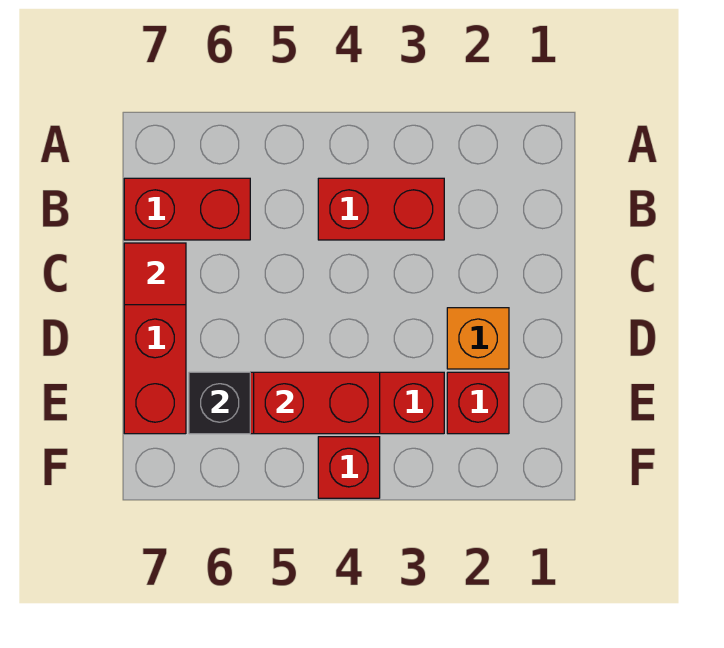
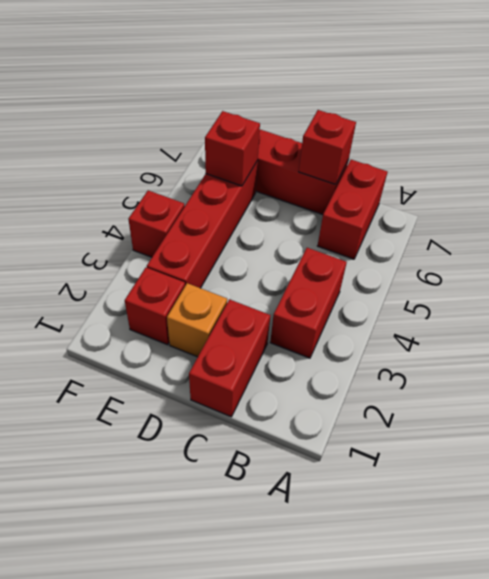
red tile C7 level 2 -> red brick C7 level 2
red brick E4:E5 level 2 -> red brick C1:C2 level 1
black brick E6 level 2 -> red brick E6 level 2

